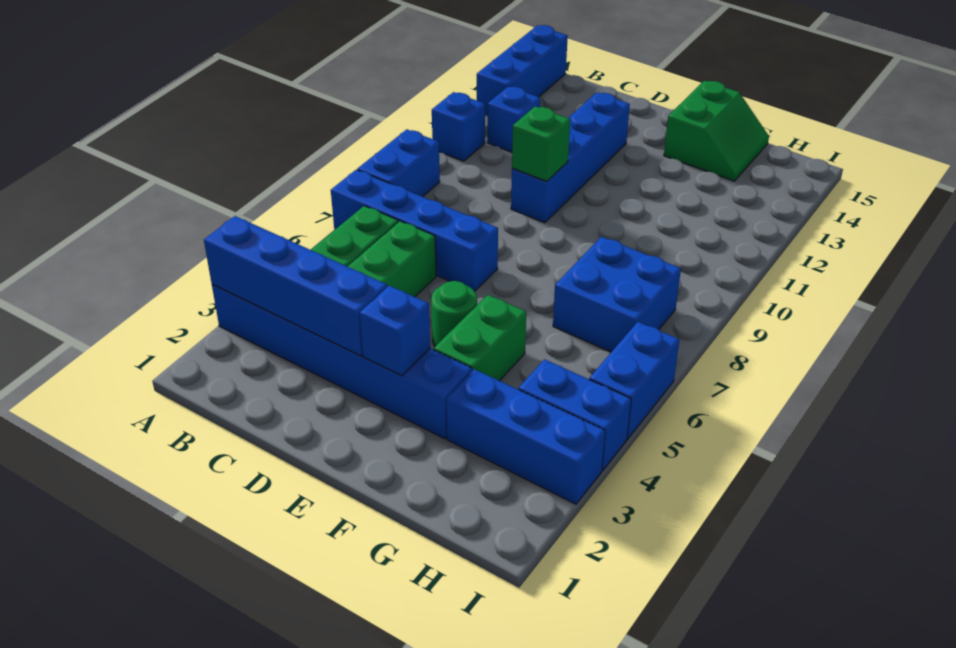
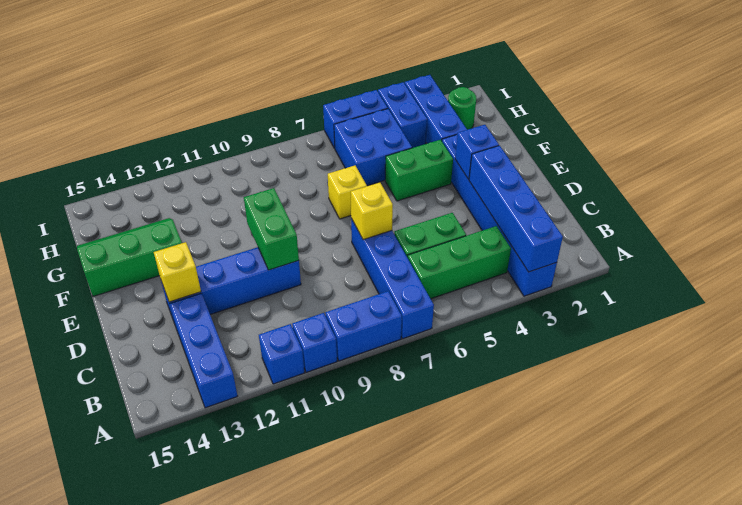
blue brick A13:A15 level 1 -> blue brick A13:C13 level 1
blue brick B12 level 1 -> blue brick A10 level 1
none -> yellow brick D7 level 2
green brick D10 level 2 -> green brick D10:E10 level 2
none -> yellow brick D13 level 2
green round brick E5 level 1 -> green round brick H2 level 1
none -> yellow brick F7 level 1
green slope F14:G15 level 1 top F -> green slope F13:G15 level 1 top F
blue brick G7:H8 level 1 -> blue brick G5:H6 level 1

